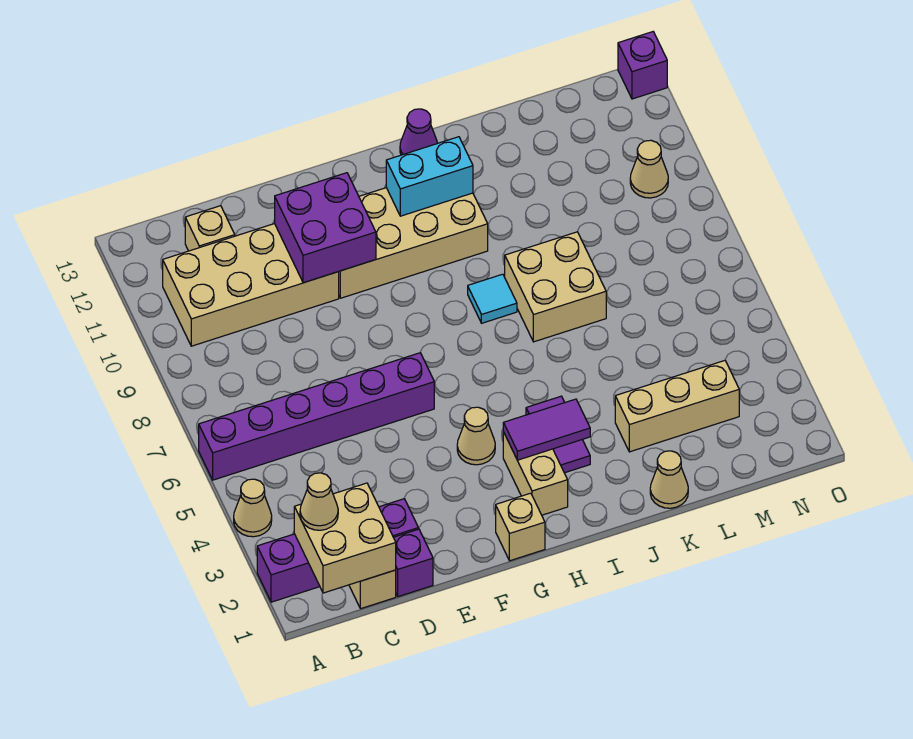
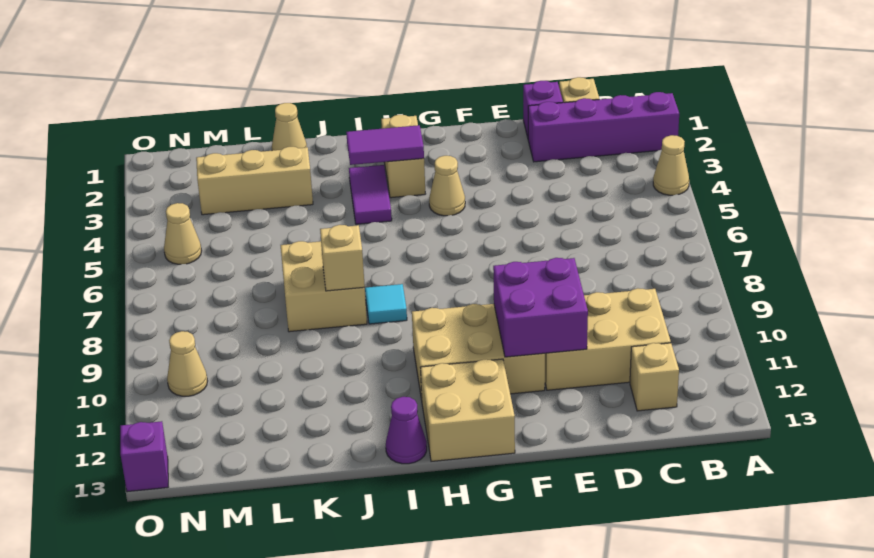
purple brick A6:F6 level 1 -> none
tan brick B1:C2 level 2 -> tan brick G12:H13 level 1
tan cone B2 level 3 -> tan cone N5 level 1
tan brick B10:E11 level 1 -> tan brick C10:E11 level 1
tan brick F10:I11 level 1 -> tan brick F10:H11 level 1
tan brick G1 level 1 -> tan brick J8 level 2
cyan brick H11:I11 level 2 -> none

